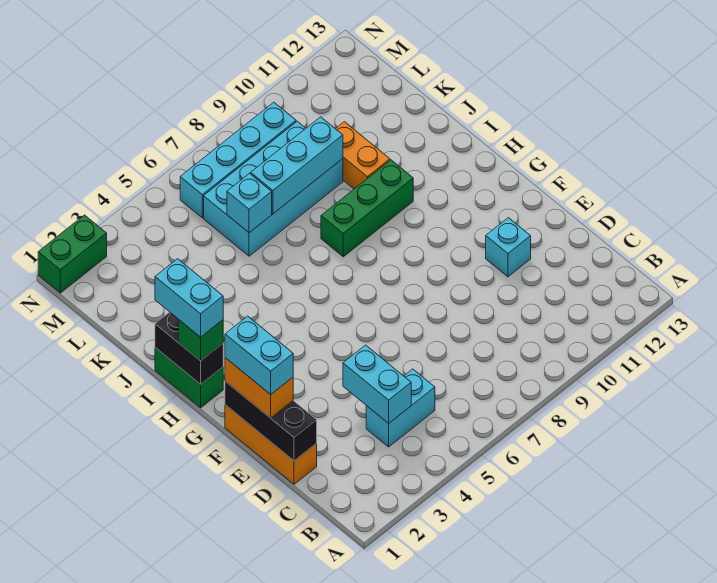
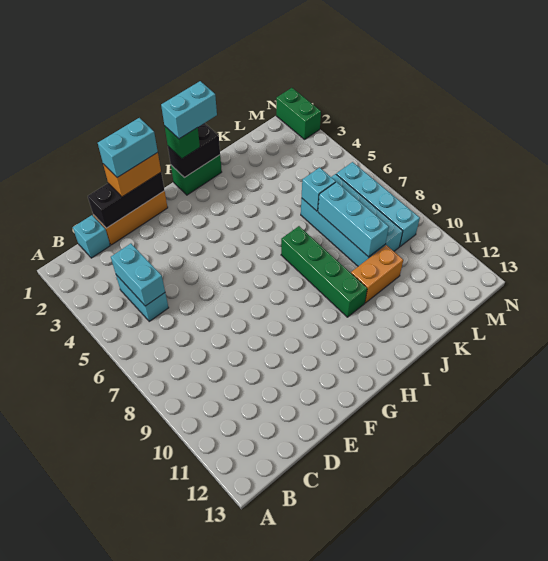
cyan brick C4:D4 level 2 -> cyan brick C4:C5 level 2
cyan brick E11 level 1 -> cyan brick C1 level 1
green brick I8:I10 level 1 -> green brick I7:I10 level 1

